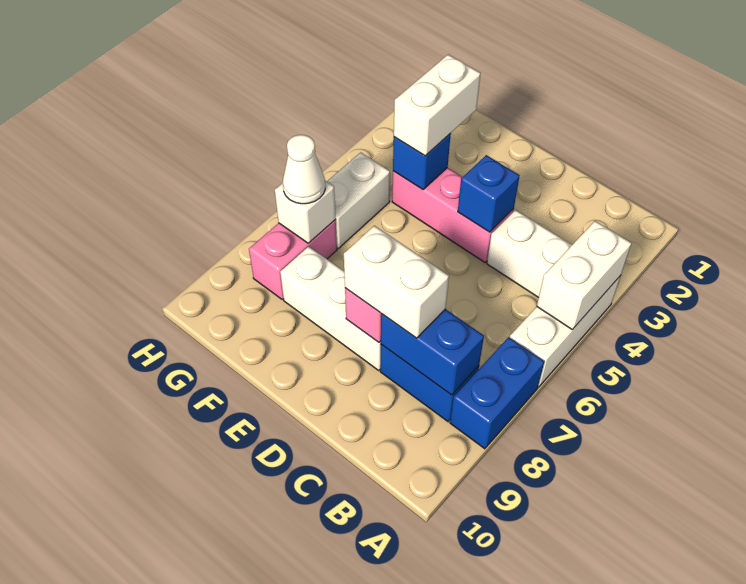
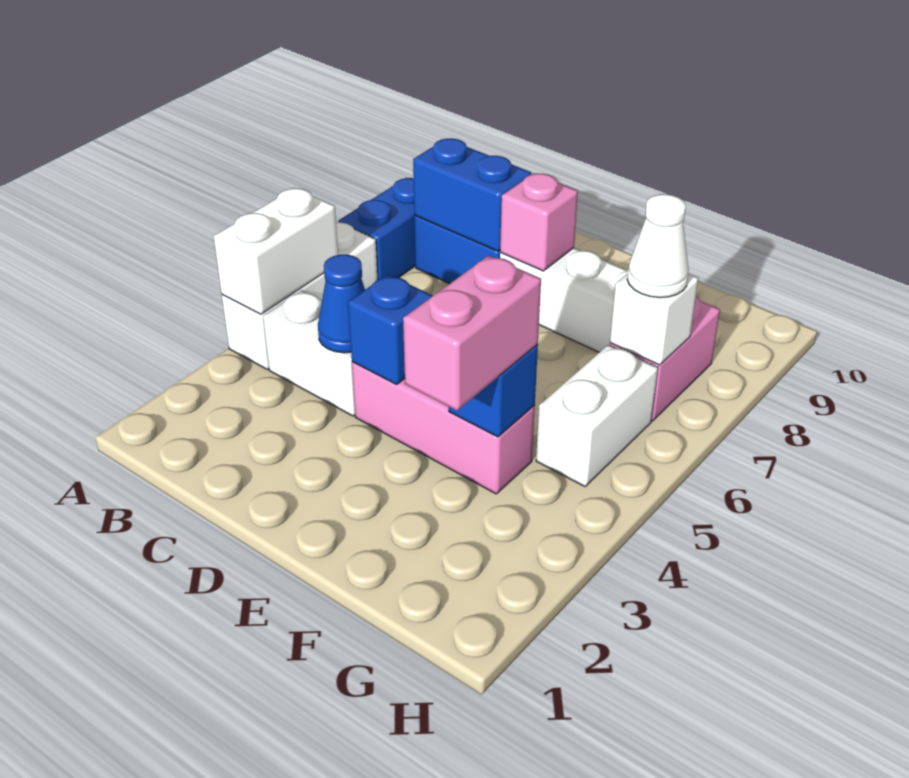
none -> blue cone C4 level 2
white brick C8:D8 level 3 -> none
white brick F3:F4 level 3 -> pink brick F3:F4 level 3

